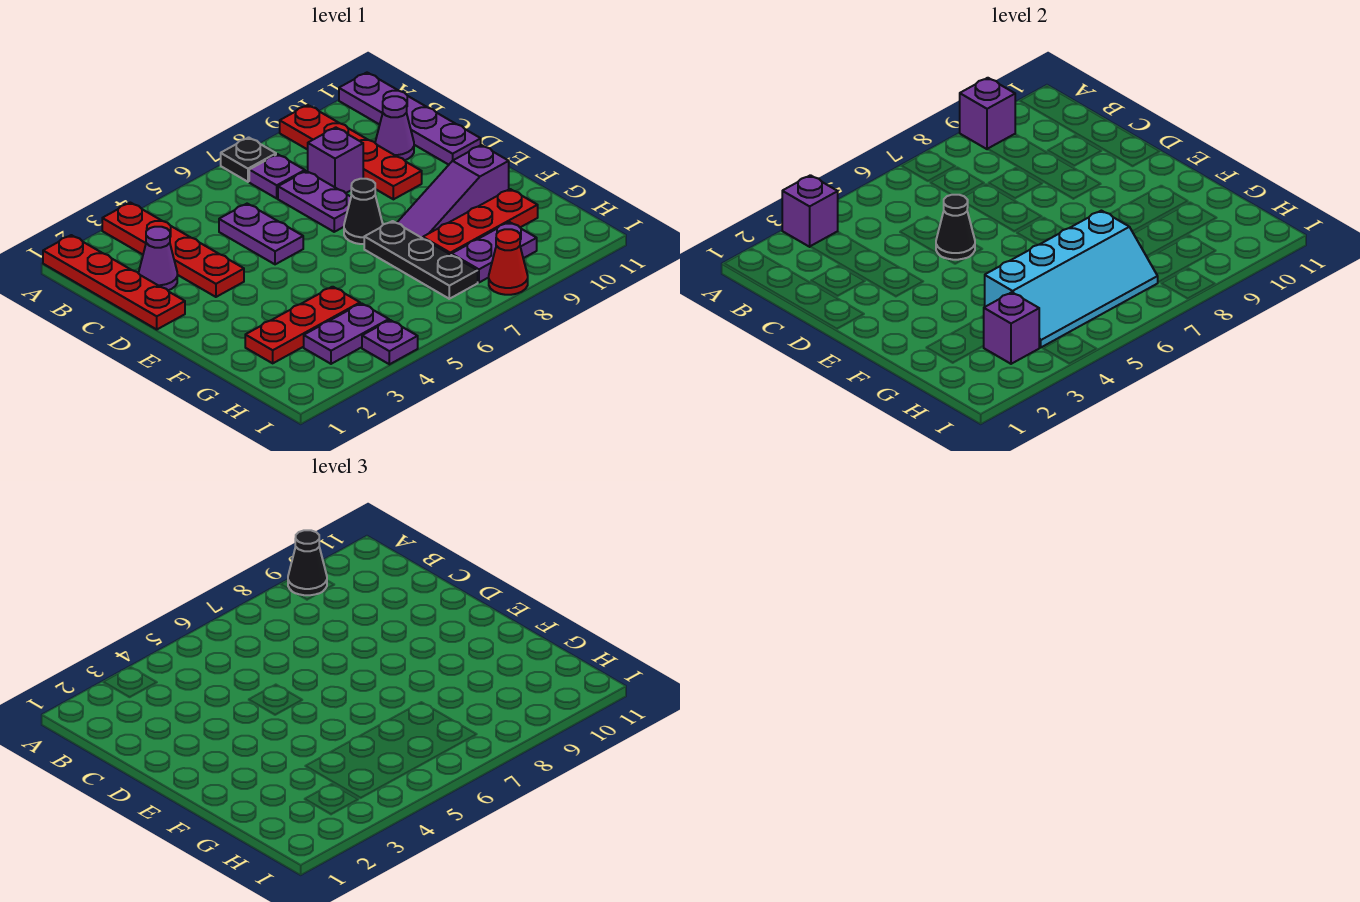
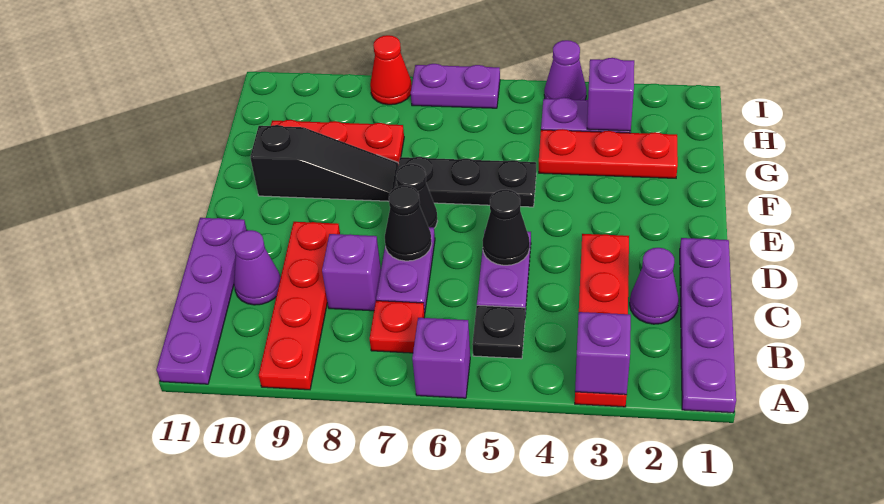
red plate A1:D1 level 1 -> purple plate A1:D1 level 1
black plate A7 level 1 -> black plate B5 level 1
purple brick A9 level 2 -> purple brick A6 level 1
black cone A9 level 3 -> black cone D7 level 2
purple plate B7 level 1 -> red plate B7 level 1
black plate F7:H7 level 1 -> black plate F5:F7 level 1
purple slope F8:F10 level 1 top 10 -> black slope F8:F10 level 1 top 10
cyan slope G4:H7 level 2 top G -> none
purple plate H8:H9 level 1 -> purple plate I6:I7 level 1
purple plate I4 level 1 -> purple cone I4 level 1

